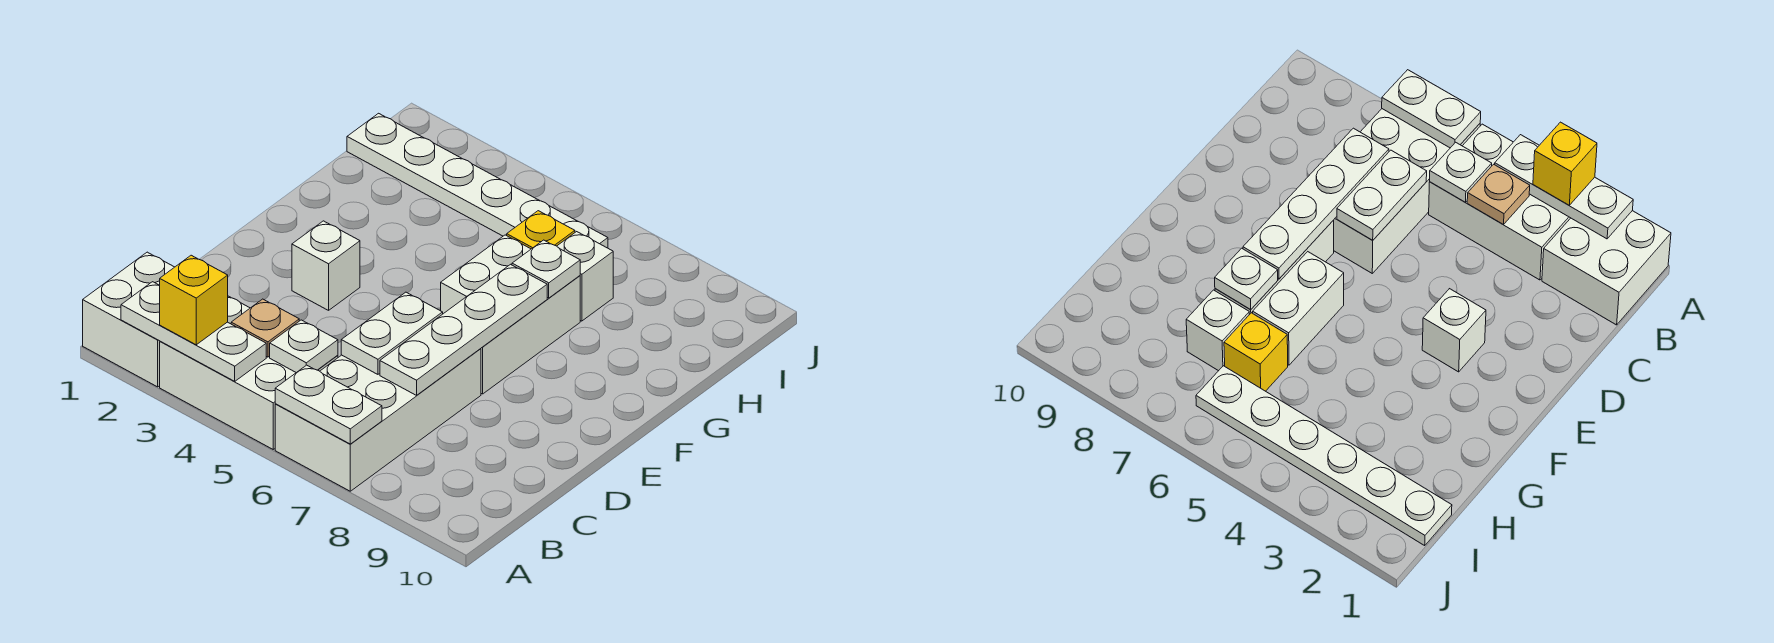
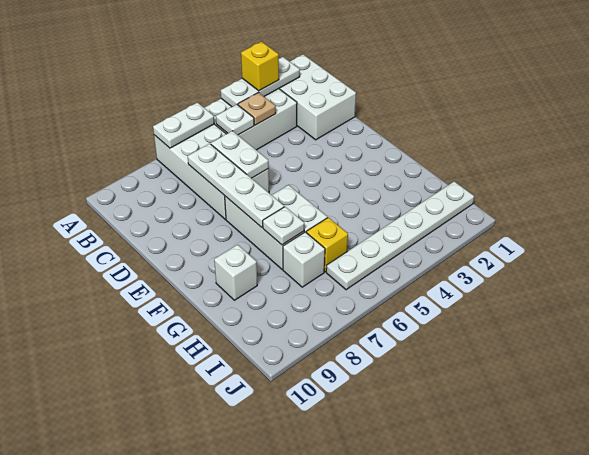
white brick A1:B2 level 1 -> white brick A1:C2 level 1
white brick E3 level 1 -> white brick G9 level 1

